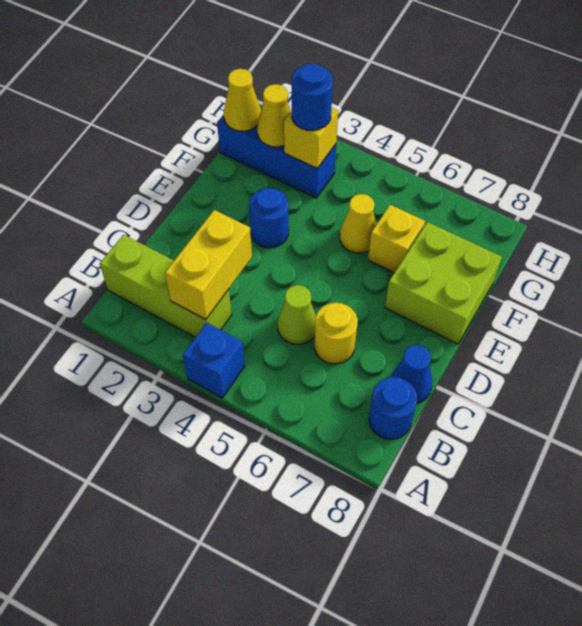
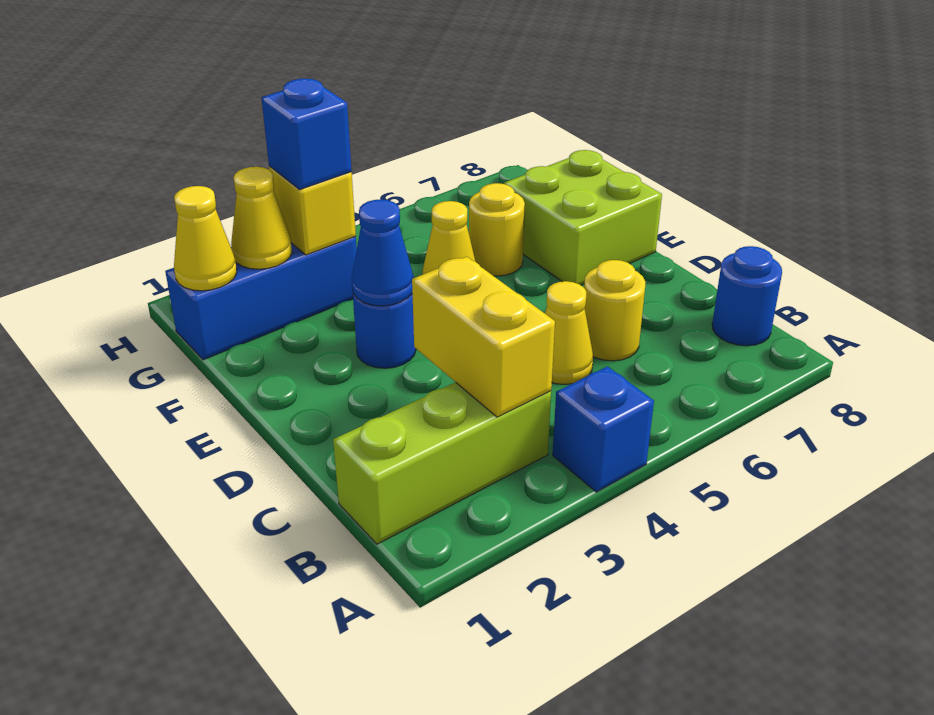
lime cone C5 level 1 -> yellow cone C5 level 1
blue cone C8 level 1 -> blue cone E3 level 2
yellow brick F6 level 1 -> yellow round brick F6 level 1
blue round brick G3 level 3 -> blue brick G3 level 3

